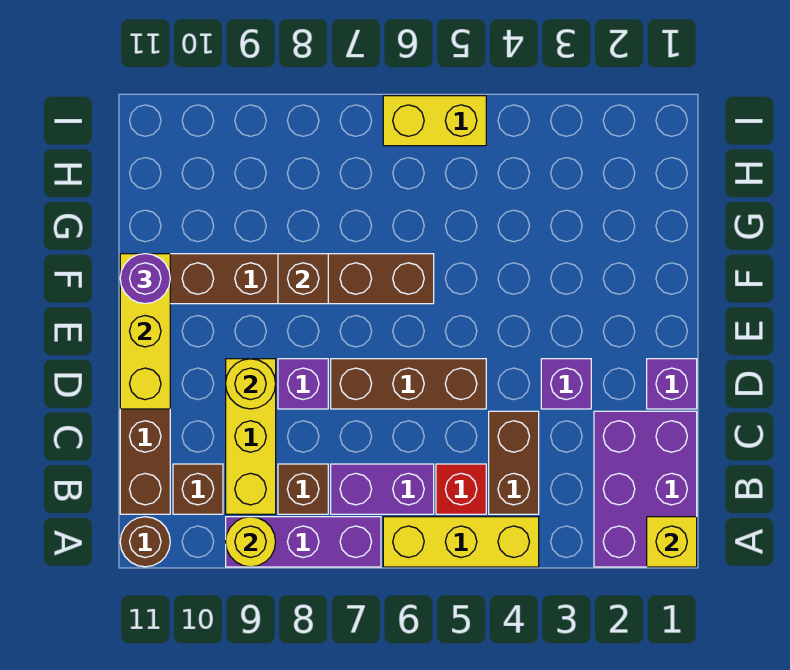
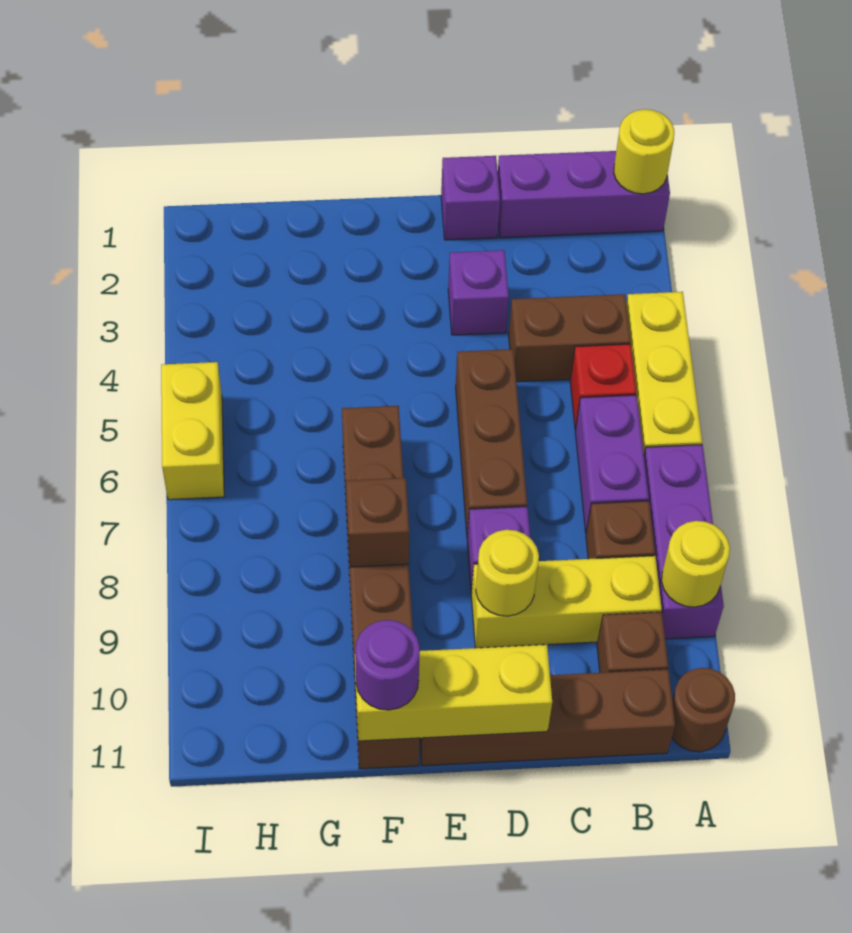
purple brick A1:C2 level 1 -> purple brick A1:C1 level 1
yellow brick A1 level 2 -> yellow round brick A1 level 2

